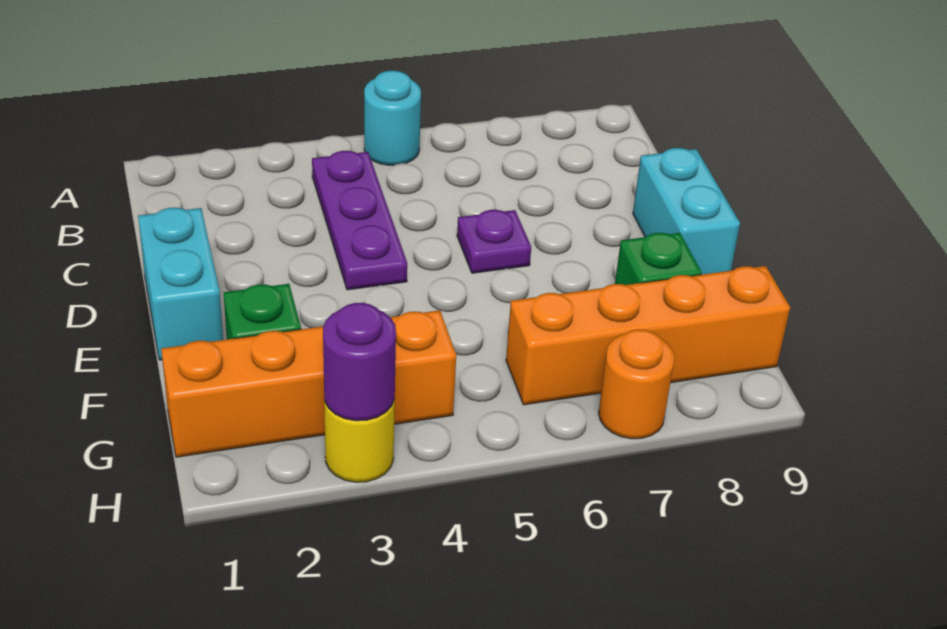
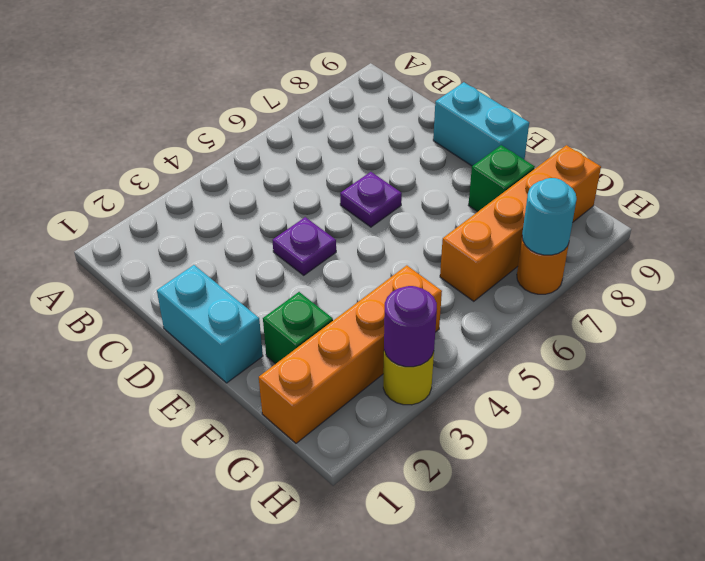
cyan round brick A5 level 1 -> cyan round brick H7 level 2
purple plate B4:D4 level 1 -> purple plate D4 level 1

